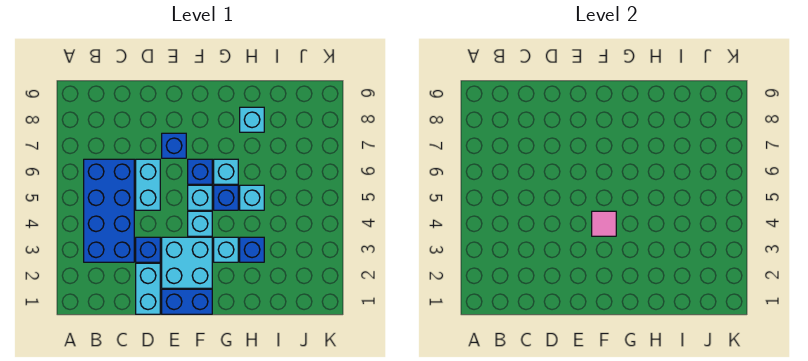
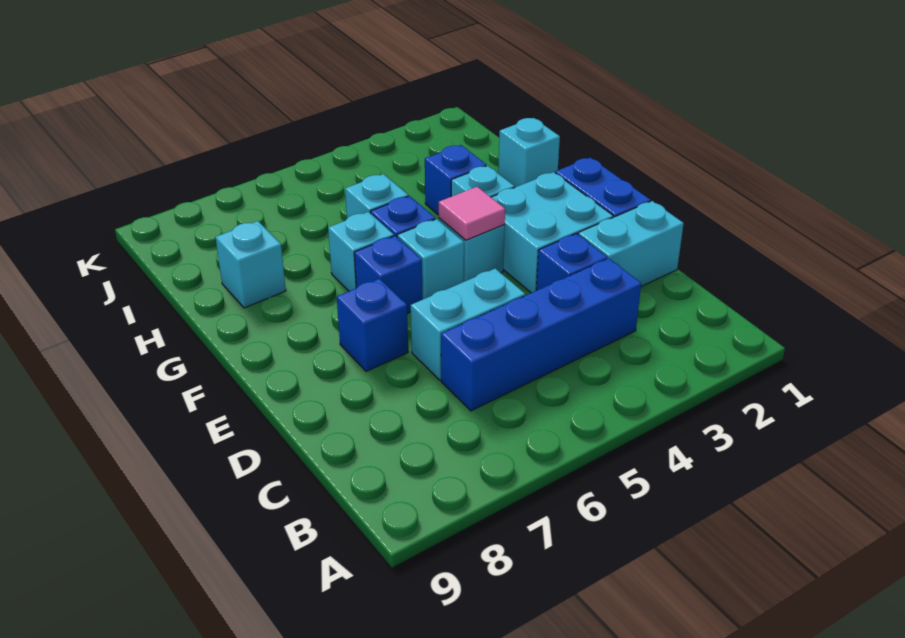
blue brick B3:C6 level 1 -> blue brick C3:C6 level 1
none -> cyan brick H1 level 1

